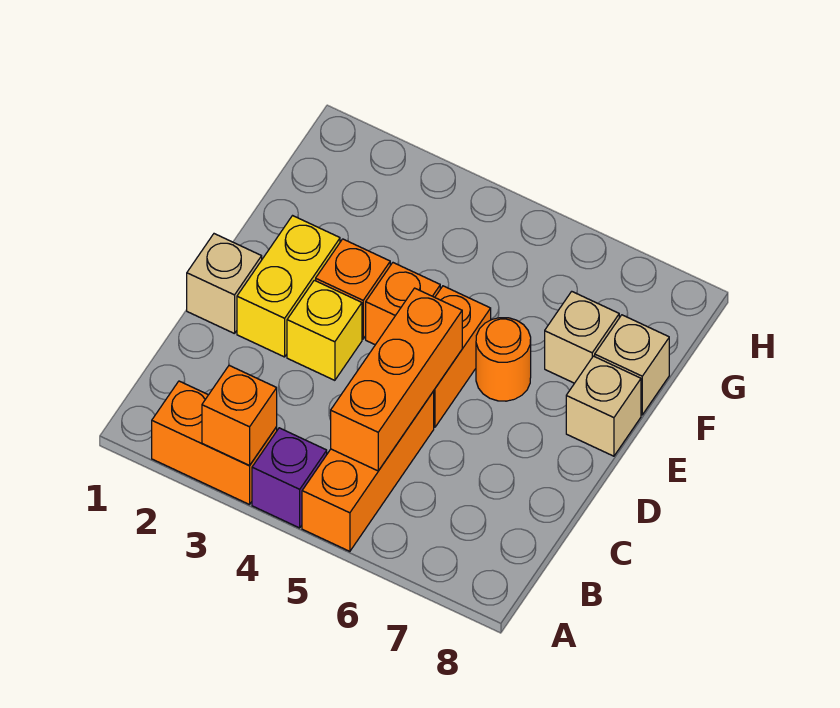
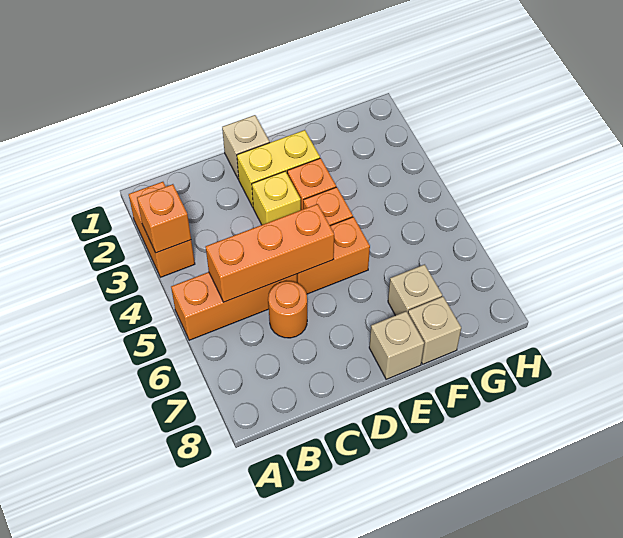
purple brick A4 level 1 -> none
orange round brick E6 level 1 -> orange round brick C6 level 1

